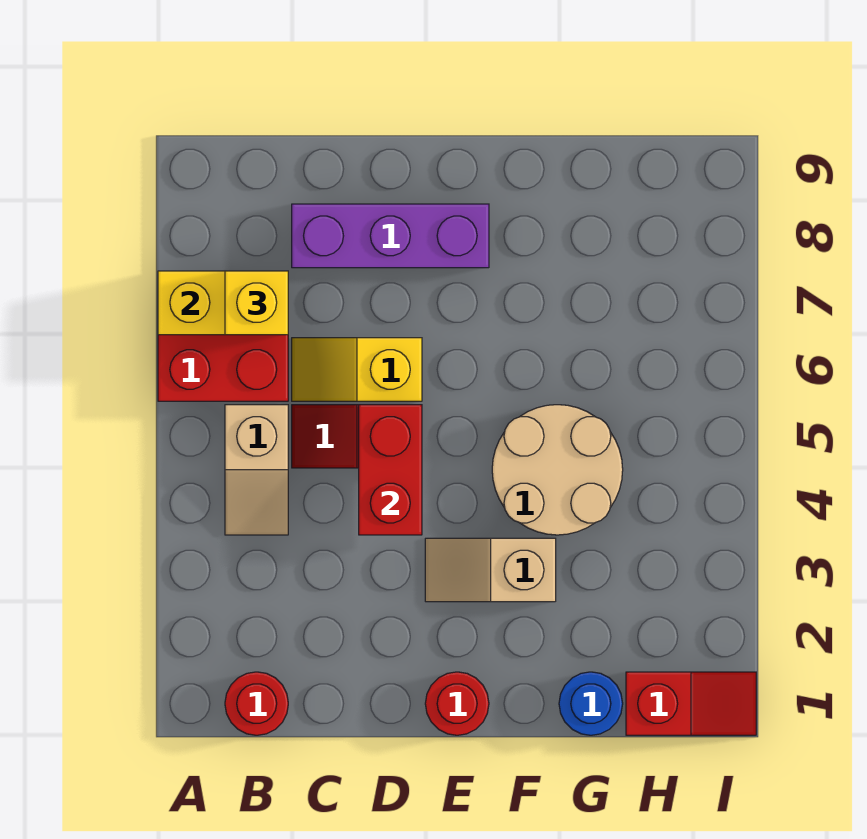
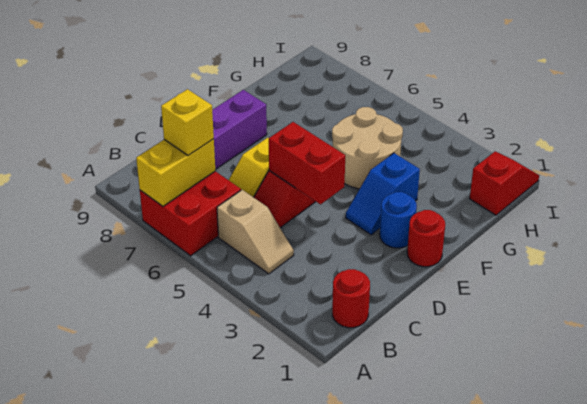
tan slope E3:F3 level 1 top F -> blue slope E3:F3 level 1 top F
blue round brick G1 level 1 -> blue round brick E2 level 1

